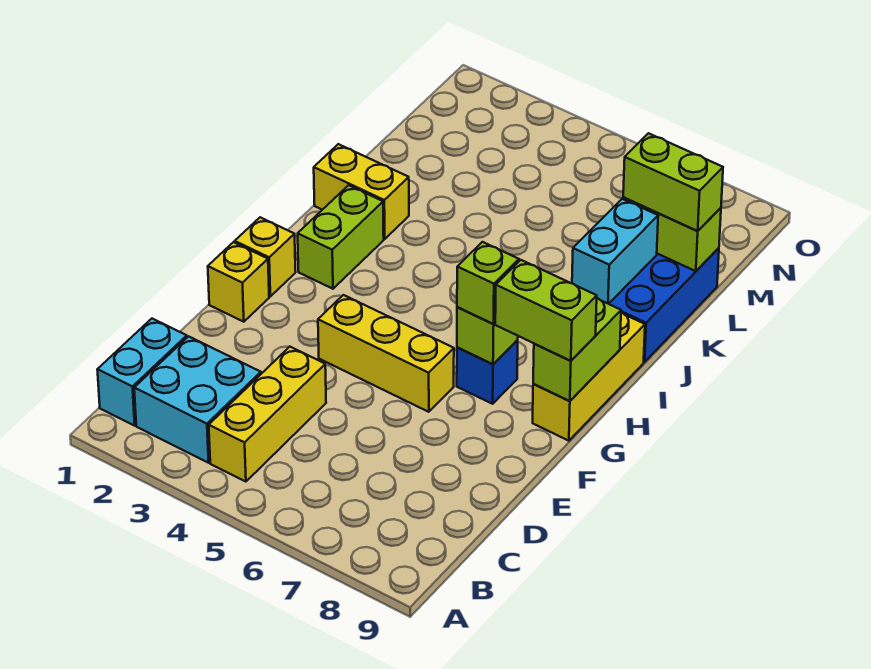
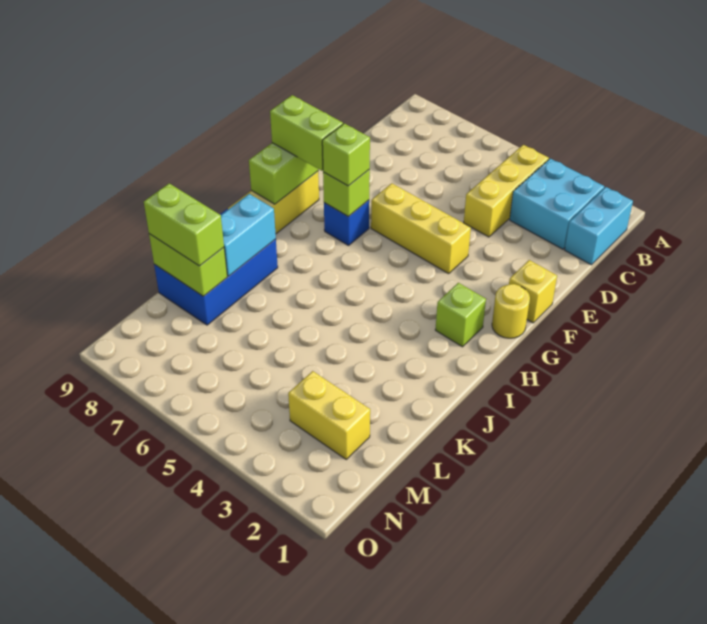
yellow brick G1 level 1 -> yellow round brick G1 level 1
lime brick H2:I2 level 1 -> lime brick H2 level 1
yellow brick J1:J2 level 1 -> yellow brick M2:M3 level 1

